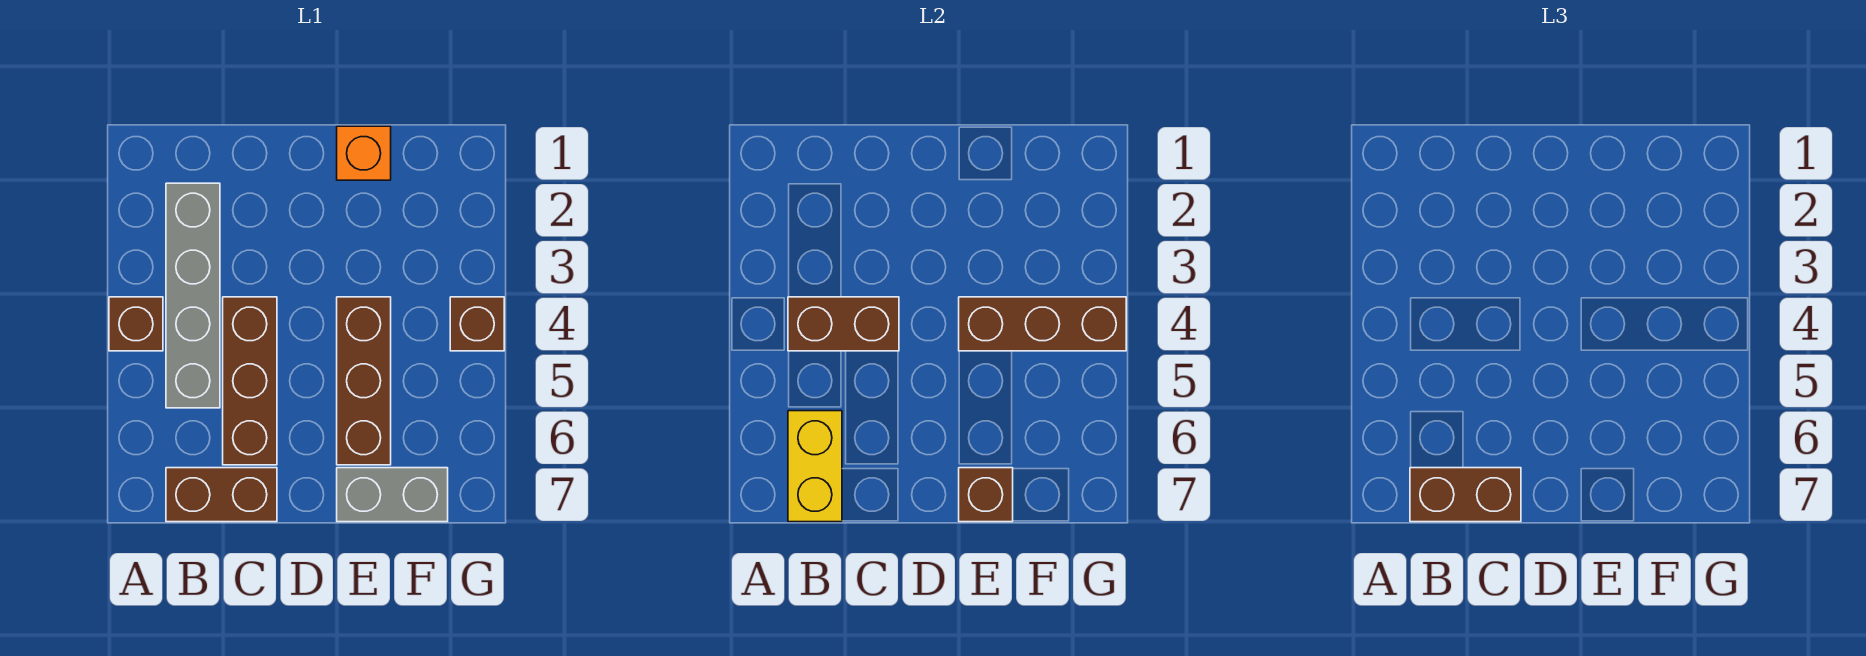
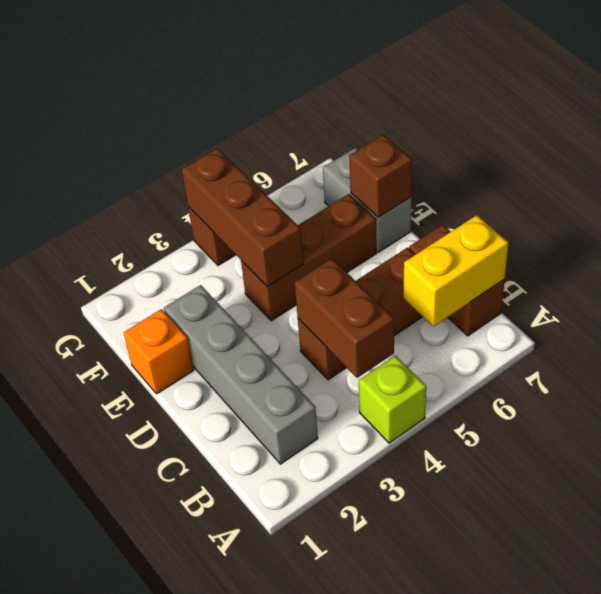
brown brick A4 level 1 -> lime brick A4 level 1
grey brick B2:B5 level 1 -> grey brick B2:E2 level 1
brown brick B7:C7 level 3 -> none

